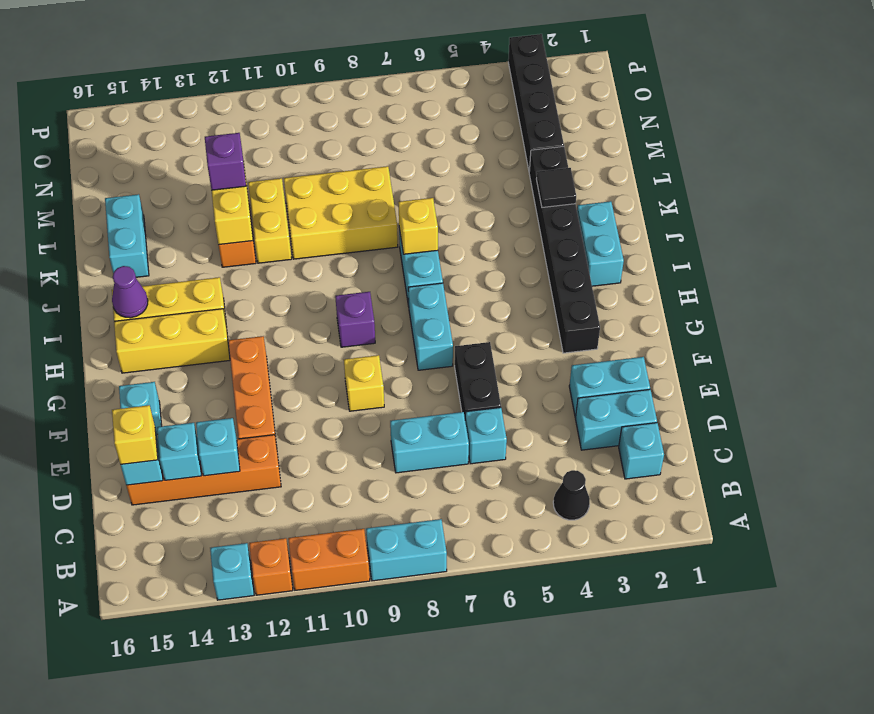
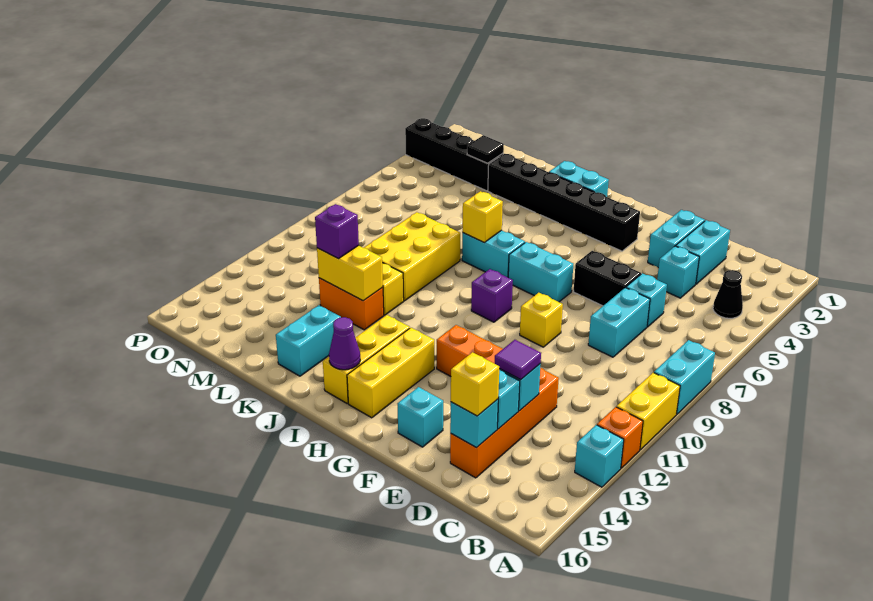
orange brick A10:A11 level 1 -> yellow brick A10:A11 level 1
cyan brick C2 level 1 -> cyan brick D4 level 1
none -> purple tile D13 level 3
black tile K3 level 2 -> black tile M3 level 2
cyan brick K15:L15 level 1 -> cyan brick K14:K15 level 1

